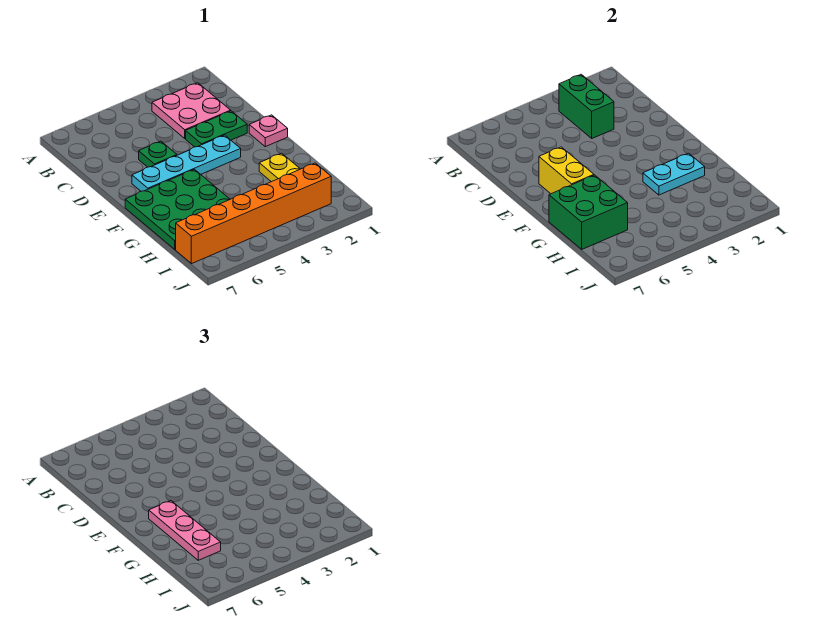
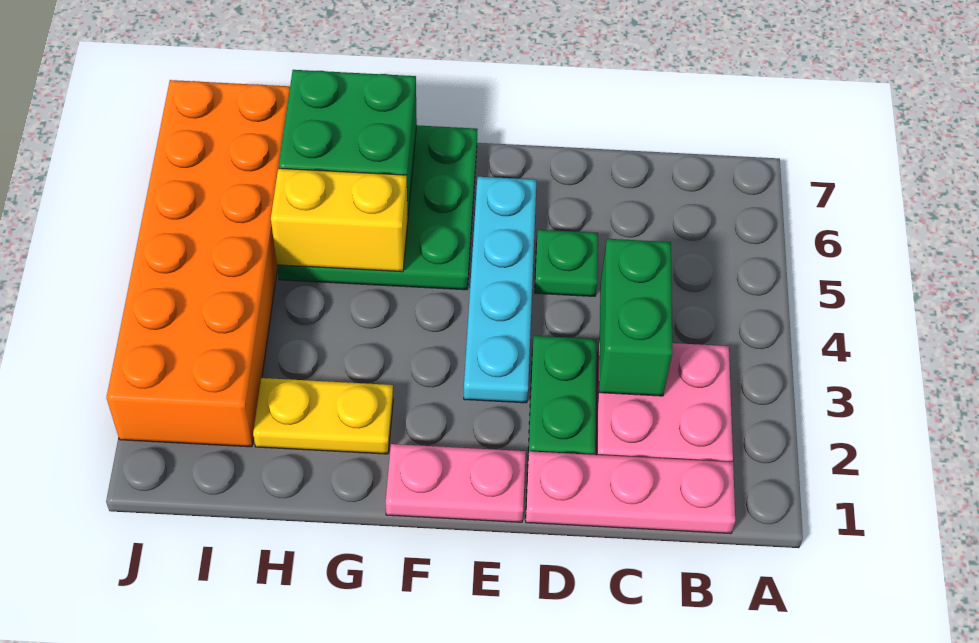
green brick B3:C3 level 2 -> green brick C3:C4 level 2
pink plate E1 level 1 -> pink plate E1:F1 level 1
yellow brick E6:F6 level 2 -> yellow brick G5:H5 level 2
pink plate F6:H6 level 3 -> pink plate B1:D1 level 1
cyan plate G2:G3 level 2 -> none
orange brick I2:I7 level 1 -> orange brick I2:J7 level 1

